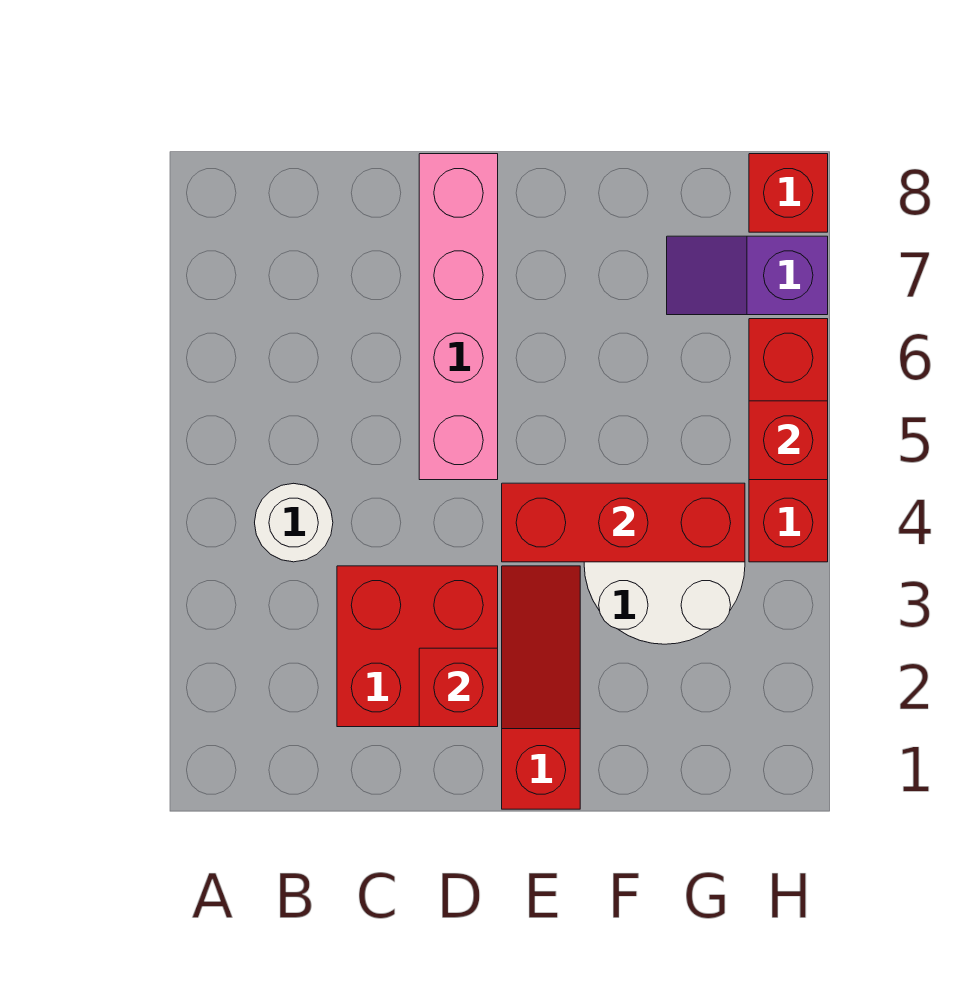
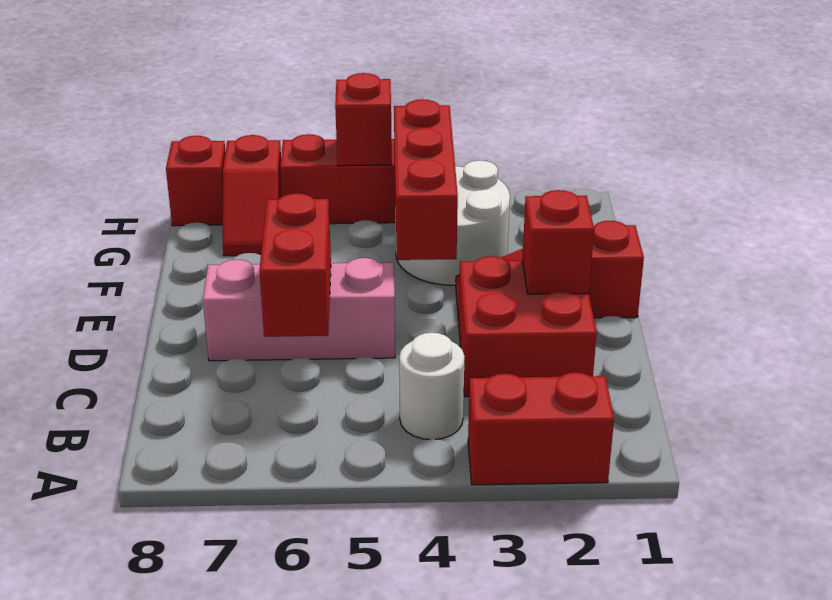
none -> red brick A2:A3 level 1
none -> red brick C6:D6 level 2
pink brick D5:D8 level 1 -> pink brick D5:D7 level 1
purple slope G7:H7 level 1 top H -> red slope G7:H7 level 1 top H

